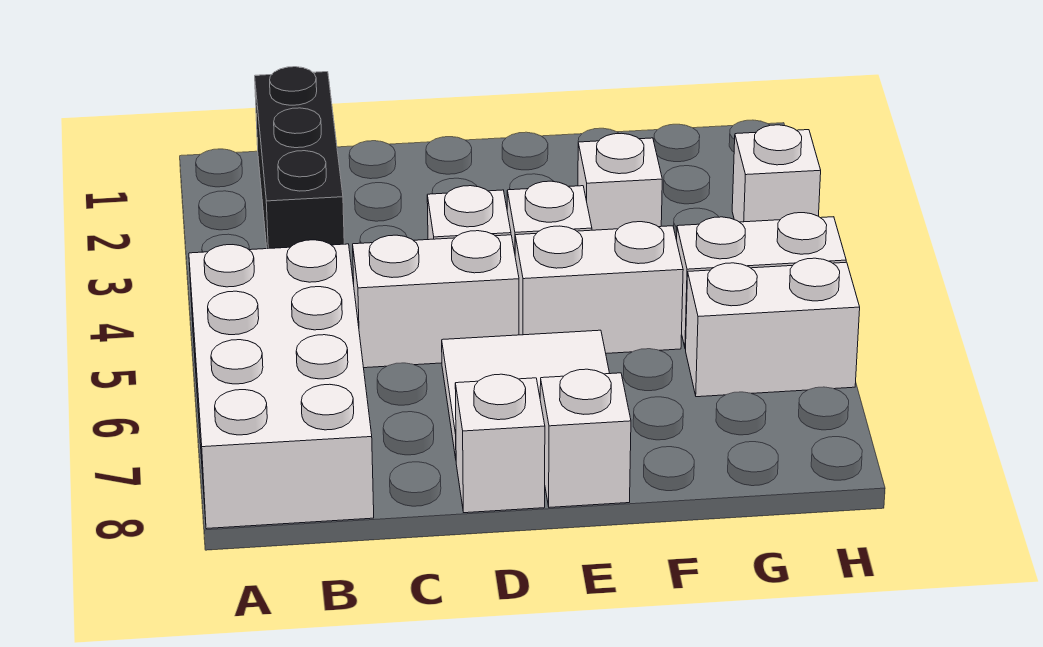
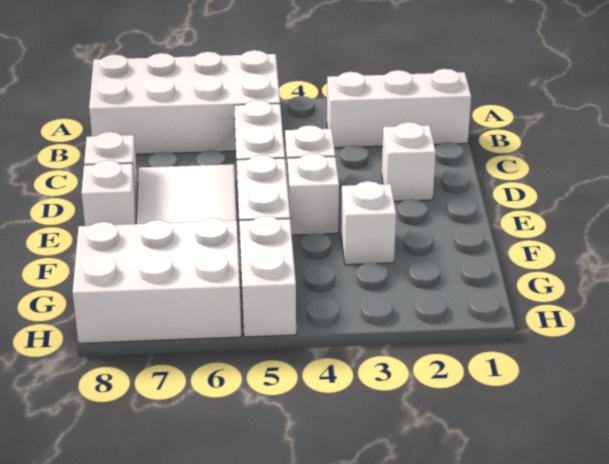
black brick B1:B3 level 1 -> white brick B1:B3 level 1
white brick G6:H6 level 1 -> white brick G6:H8 level 1
white brick H3 level 1 -> white brick D2 level 1

